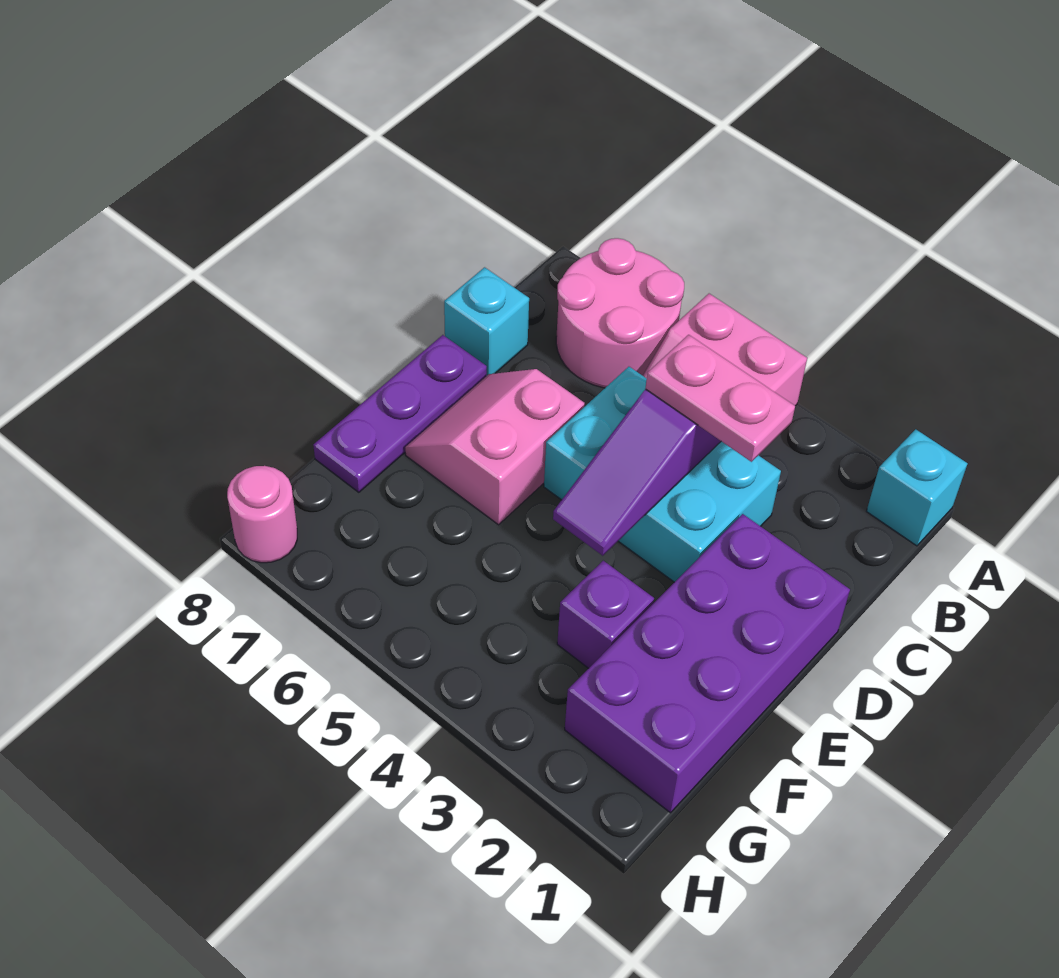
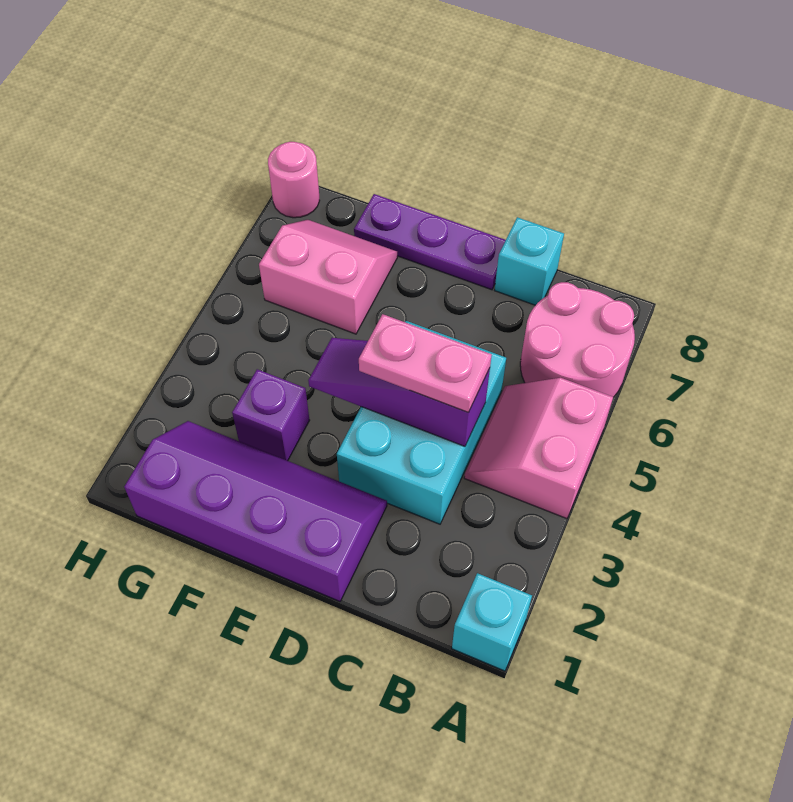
pink plate C3:C4 level 3 -> pink plate C4:D4 level 3
purple brick D1:G2 level 1 -> purple slope D1:G2 level 1 top 1
pink slope D6:E7 level 1 top 6 -> pink slope F6:G7 level 1 top 6

